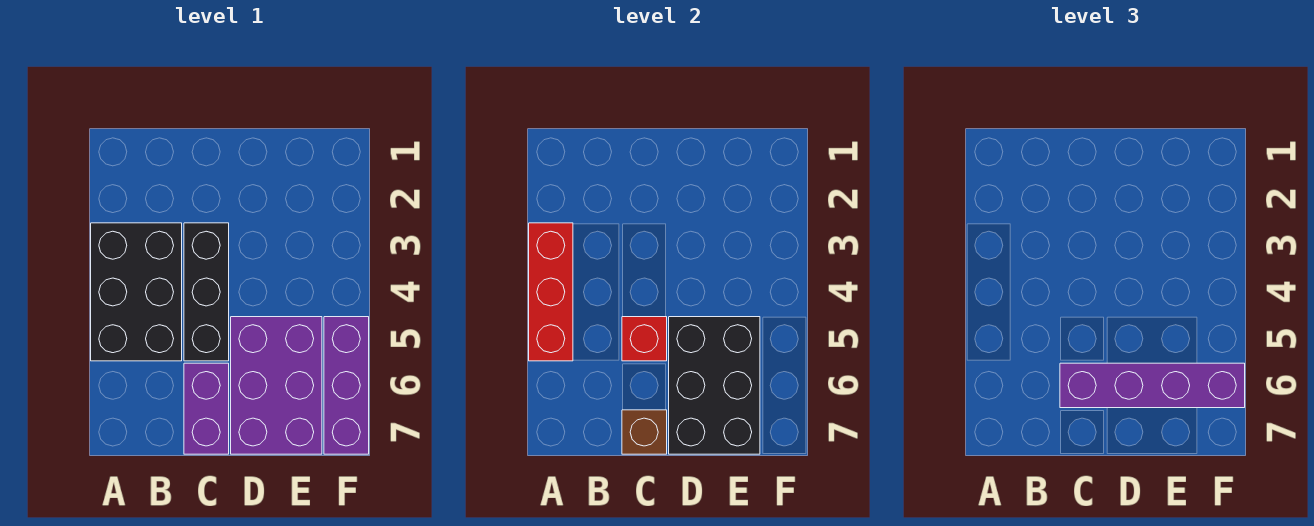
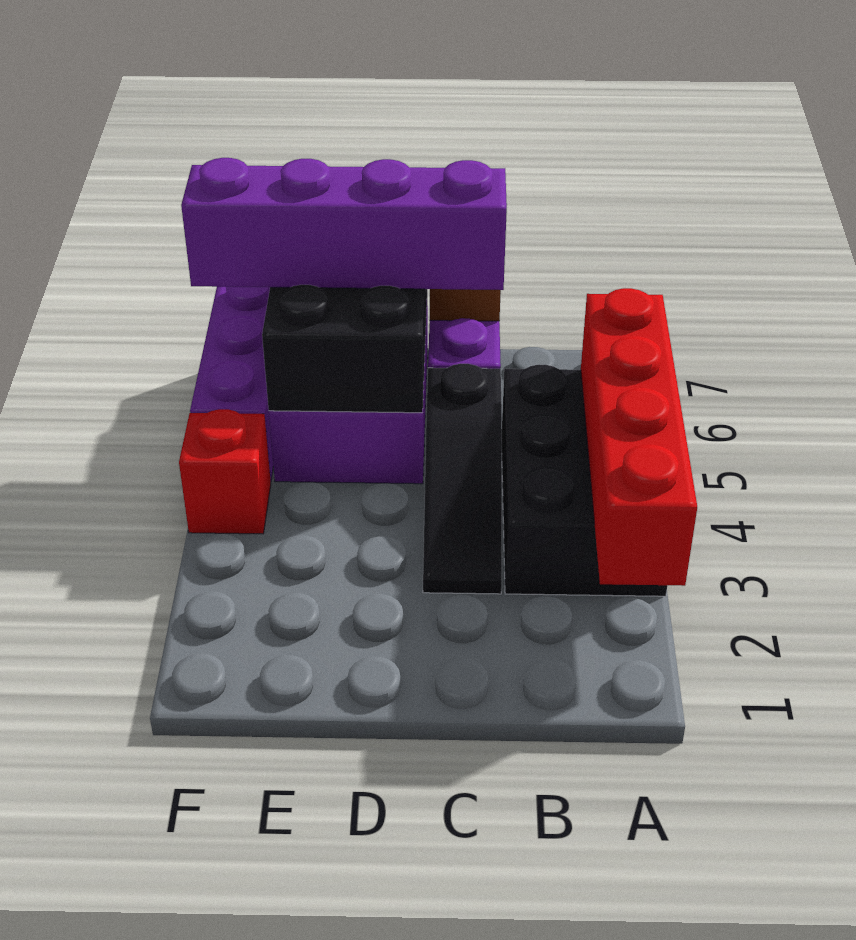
red brick A3:A5 level 2 -> red brick A2:A5 level 2
black brick C3:C5 level 1 -> black slope C3:C5 level 1 top 5
red brick C5 level 2 -> red brick F4 level 1

